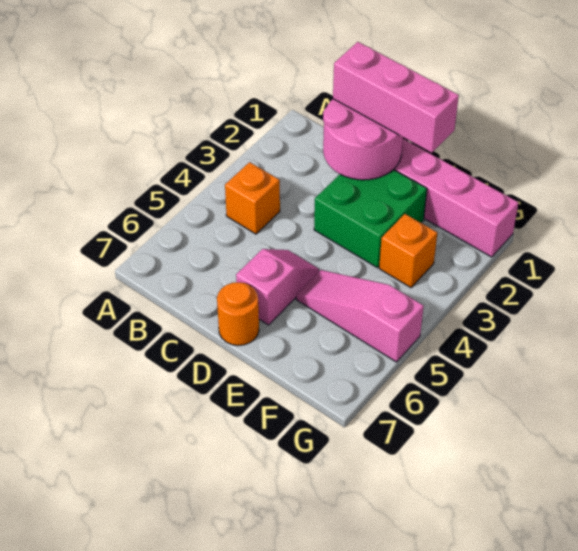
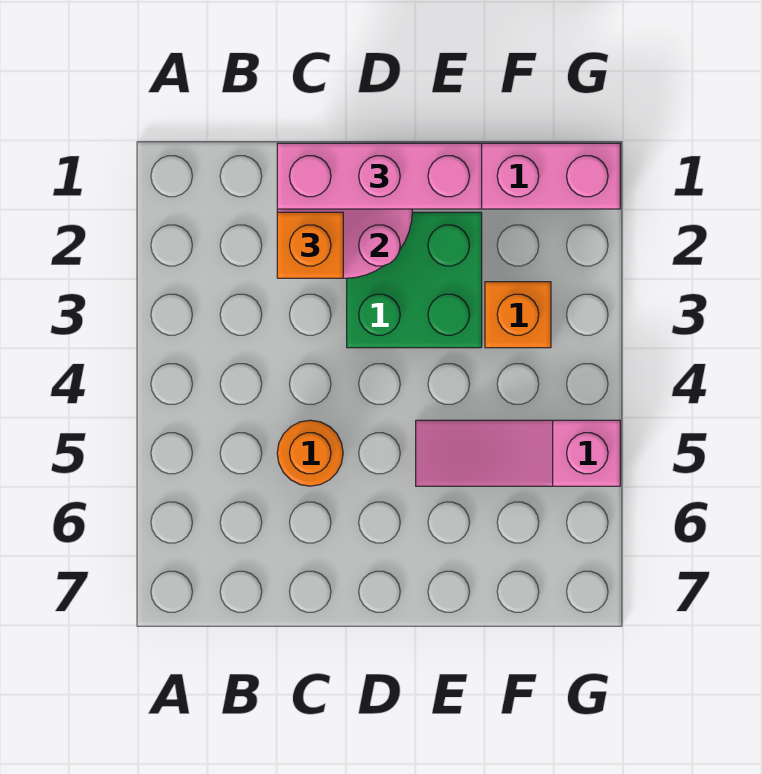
orange brick B4 level 1 -> orange brick C2 level 3
pink slope D5:D6 level 1 top 6 -> none
orange round brick D7 level 1 -> orange round brick C5 level 1

